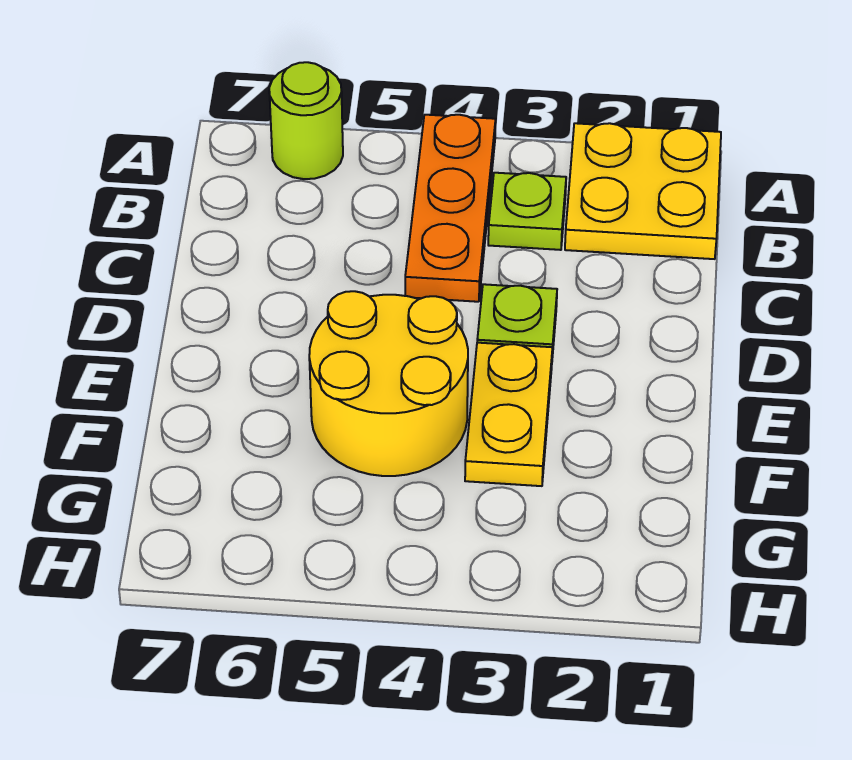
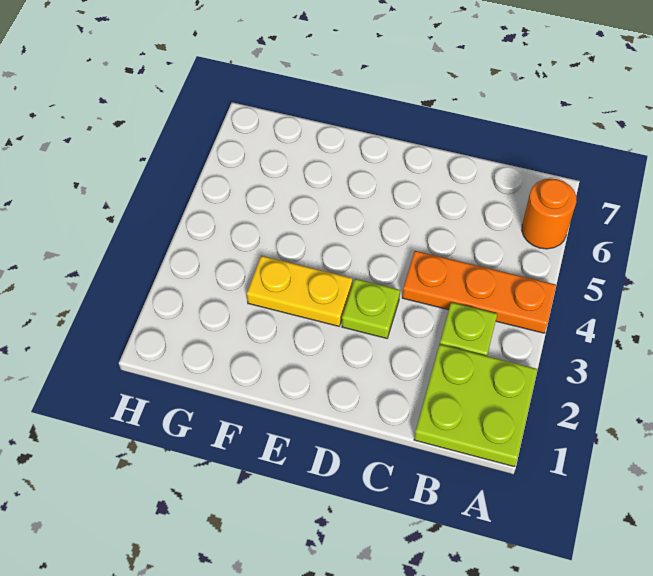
yellow plate A1:B2 level 1 -> lime plate A1:B2 level 1
lime round brick A6 level 1 -> orange round brick A6 level 1
yellow round brick E4:F5 level 1 -> none

